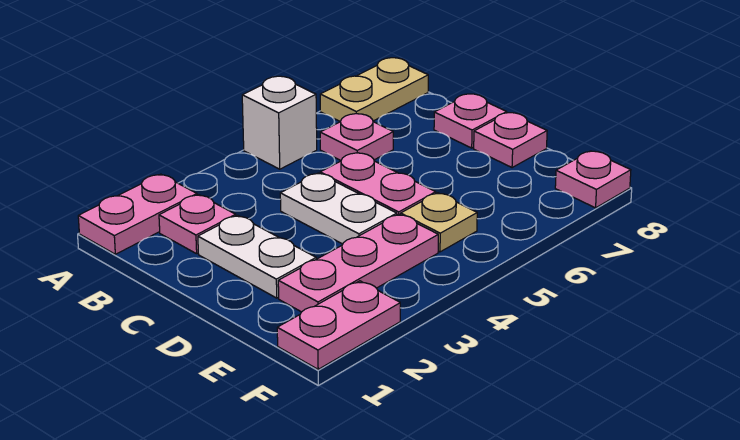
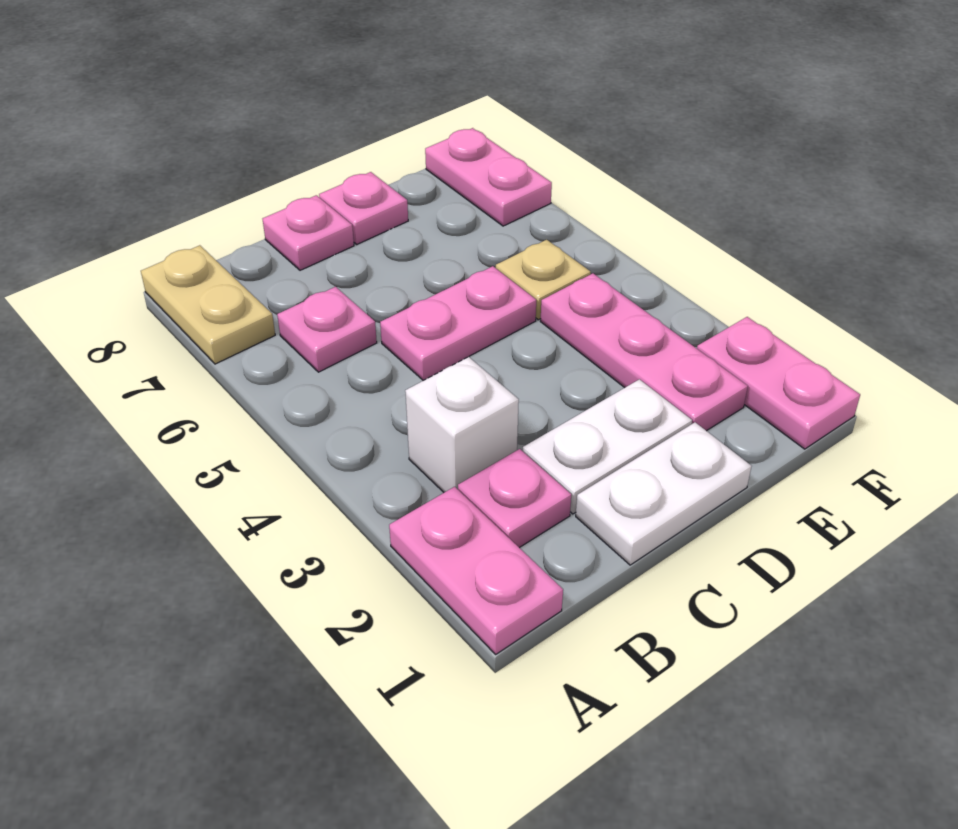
white brick A5 level 1 -> white brick B3 level 1
white plate C4:D4 level 1 -> white plate C1:D1 level 1
pink plate F8 level 1 -> pink plate F7:F8 level 1

